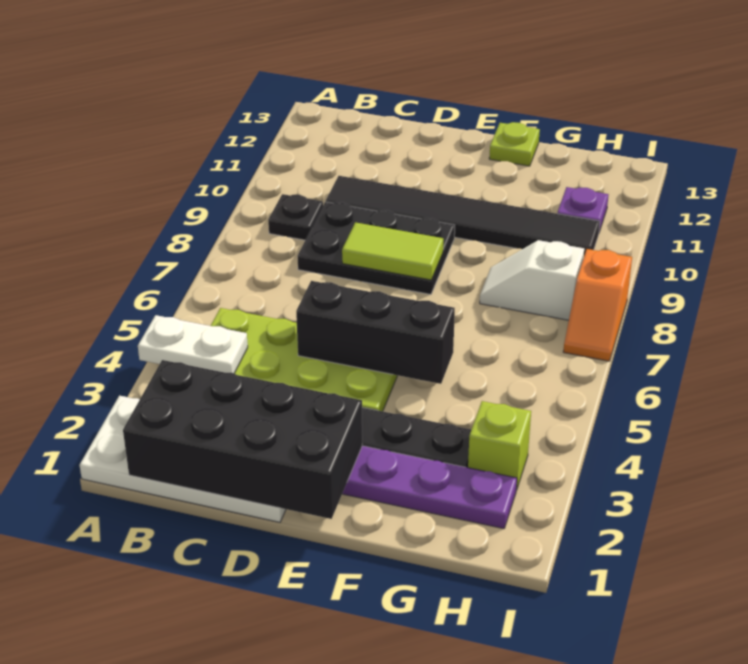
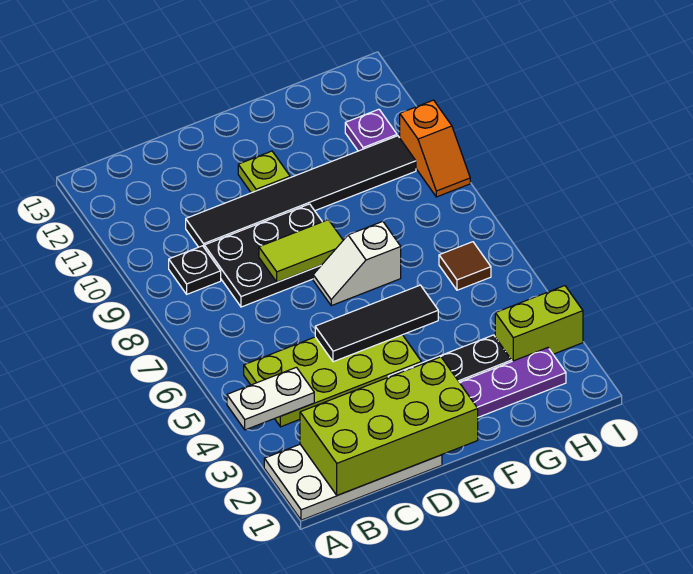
black brick B1:E2 level 2 -> lime brick B1:E2 level 2
black brick D5:F5 level 2 -> black tile D5:F5 level 2
lime plate F13 level 1 -> lime plate E11 level 1
white slope G8:H8 level 1 top H -> white slope E7:F7 level 1 top F
lime brick H3 level 1 -> lime brick H3:I3 level 1
none -> brown tile H6 level 1
orange slope I7:I8 level 1 top 8 -> orange slope I9:I10 level 1 top 10

